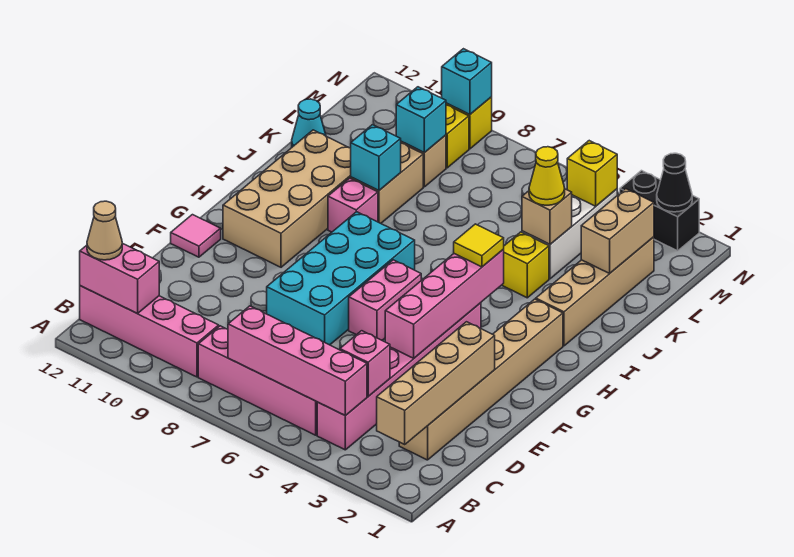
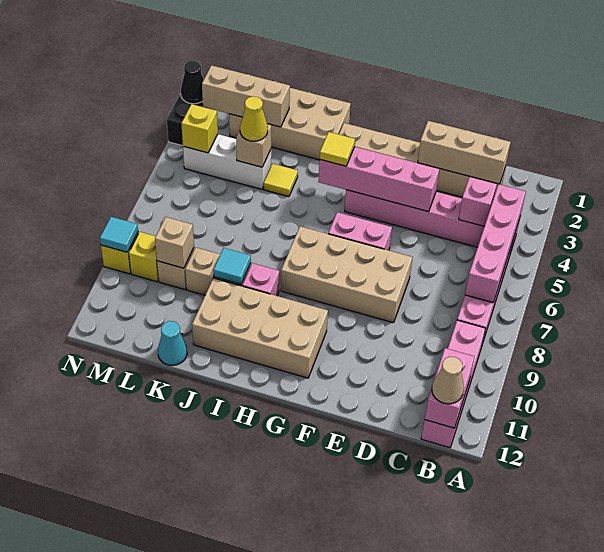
tan brick B2:E2 level 2 -> tan brick C2:E2 level 2
cyan brick E7:H8 level 1 -> tan brick E7:H8 level 1
pink tile F12 level 1 -> none
tan brick I2:L2 level 1 -> tan brick I1:L2 level 1
yellow brick J4 level 1 -> yellow tile J4 level 1
cyan brick J9 level 2 -> cyan tile J9 level 2
tan brick K2:L2 level 2 -> tan brick K2:M2 level 2
cyan brick L9 level 2 -> tan brick L9 level 2
cyan brick N9 level 2 -> cyan tile N9 level 2

